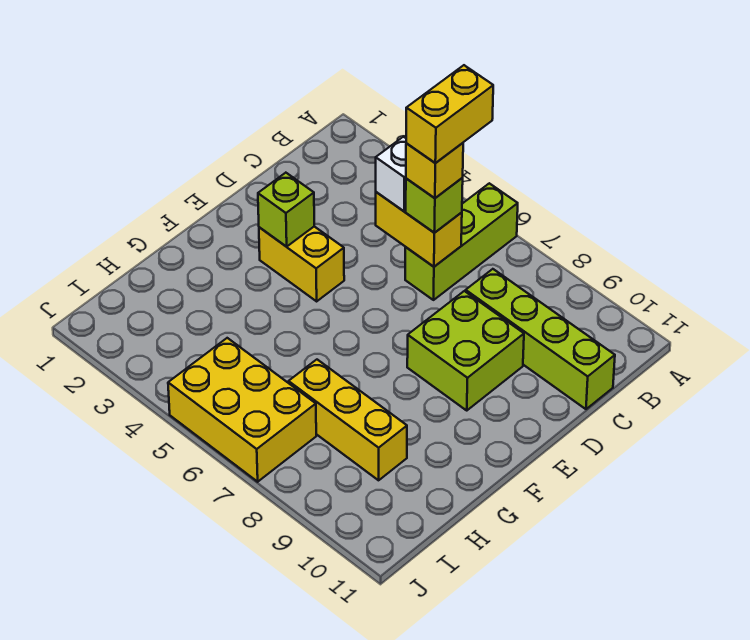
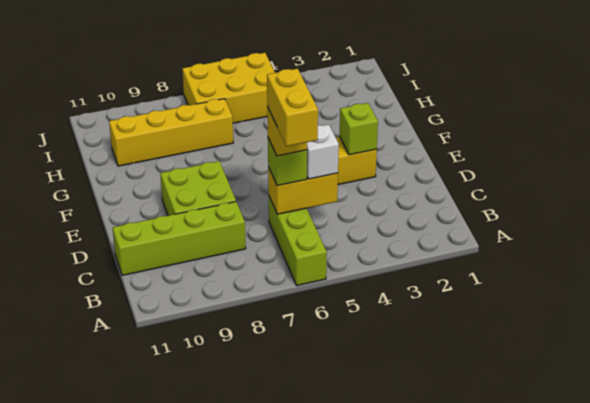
yellow brick H7:H9 level 1 -> yellow brick H7:H10 level 1

